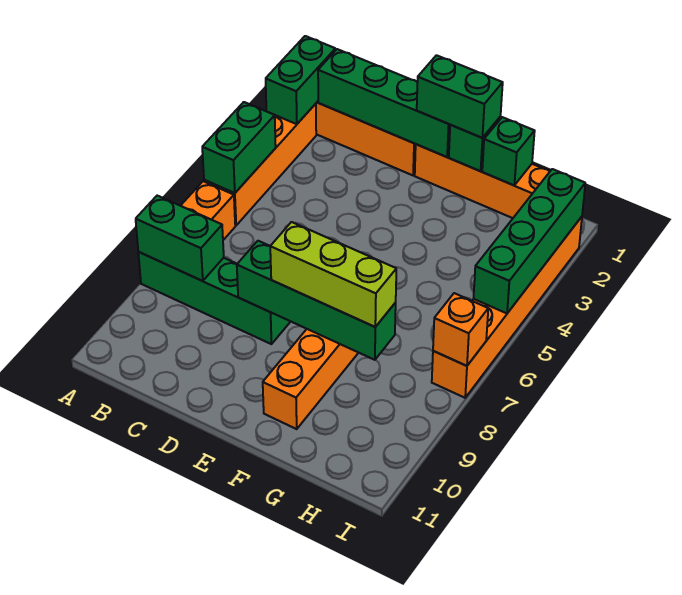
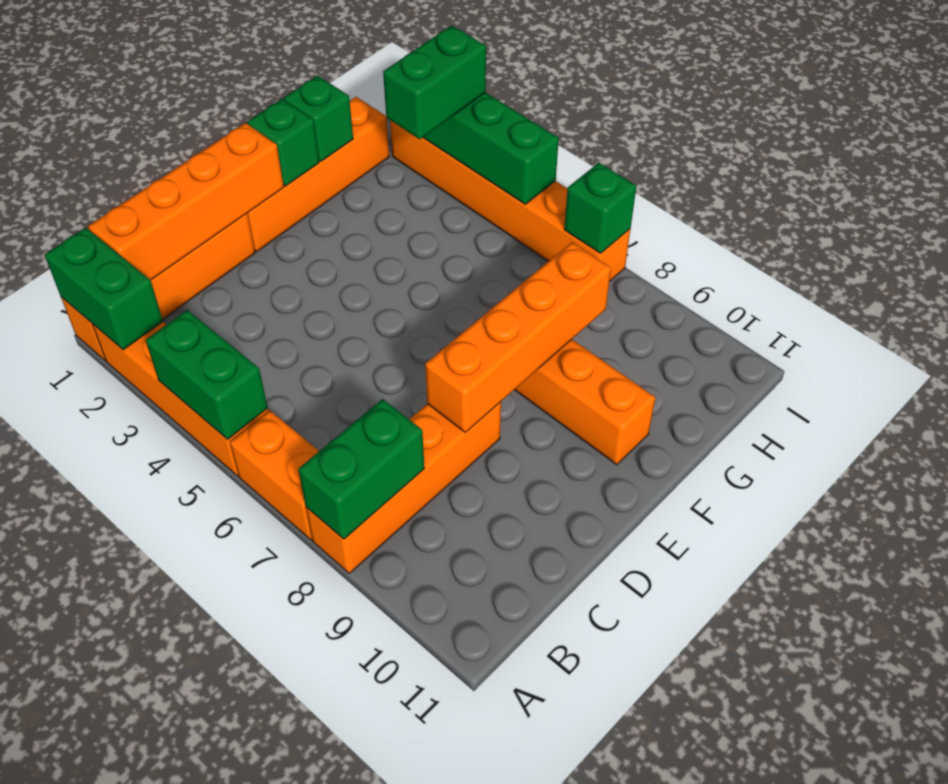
green brick A8:D8 level 1 -> orange brick A8:D8 level 1
green brick B1:E1 level 2 -> orange brick B1:E1 level 2
green brick D8:G8 level 2 -> orange brick D8:G8 level 2
green brick E1:F1 level 3 -> green brick H3:I3 level 3
lime brick E8:G8 level 3 -> none
orange brick I7 level 2 -> green brick I7 level 2

